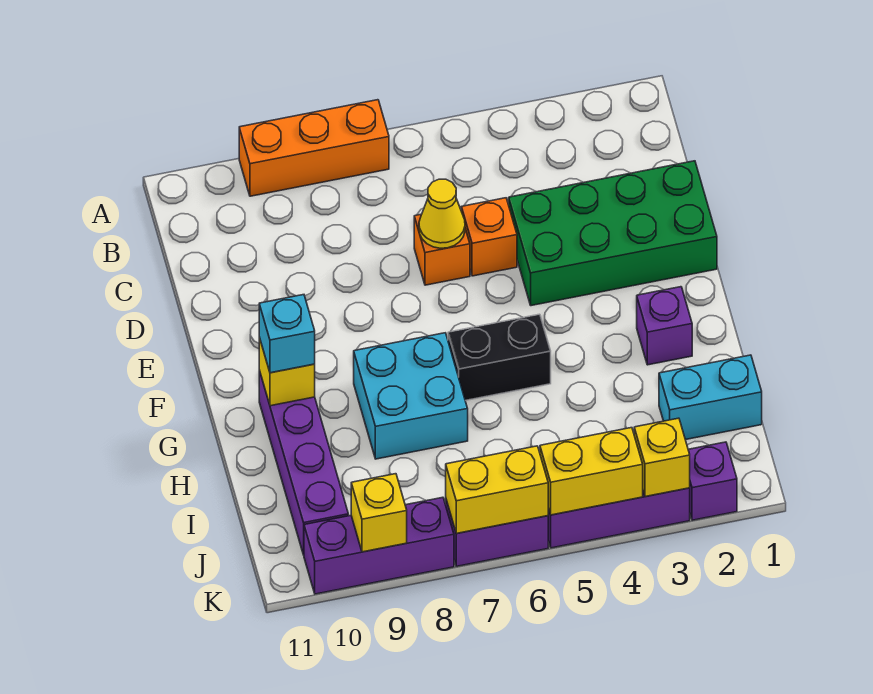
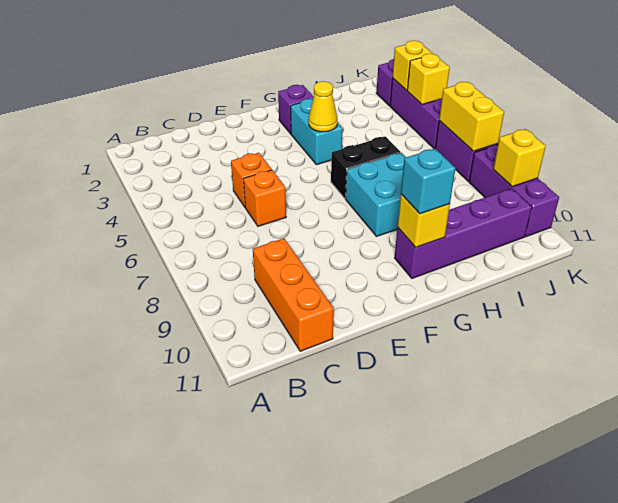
orange brick A7:A9 level 1 -> orange brick C9:C11 level 1
green brick D1:E4 level 1 -> none
yellow cone D6 level 2 -> yellow cone G4 level 2
black brick G5:G6 level 1 -> black brick G6:H6 level 1
cyan brick I1:I2 level 1 -> cyan brick G3:G4 level 1
yellow brick K4:K5 level 2 -> yellow brick K4 level 2

